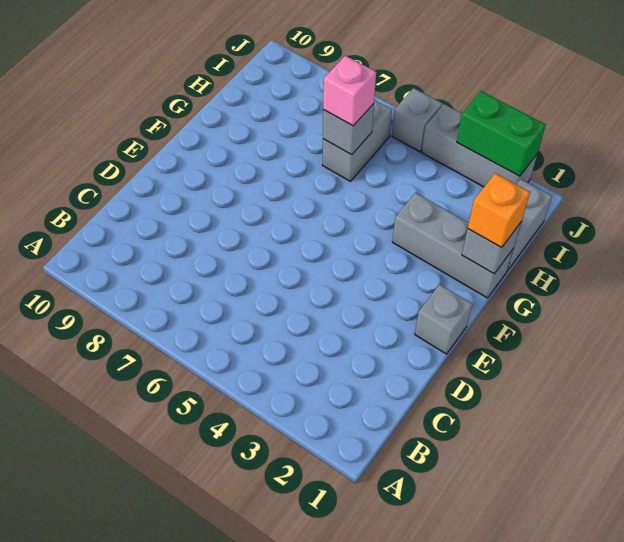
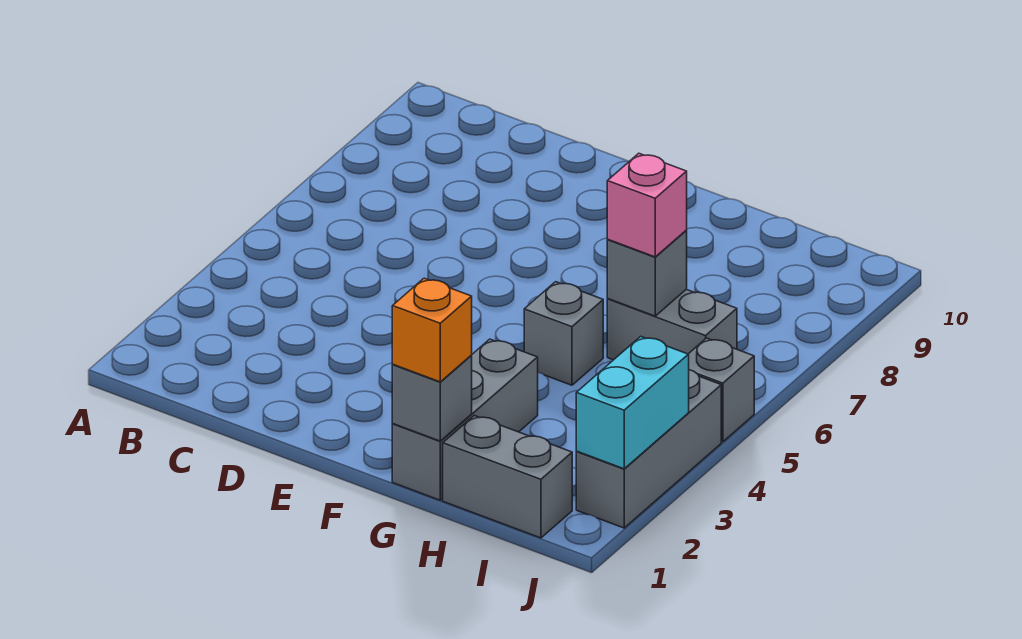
grey brick E1 level 1 -> grey brick G5 level 1
green brick J2:J3 level 2 -> cyan brick J2:J3 level 2

